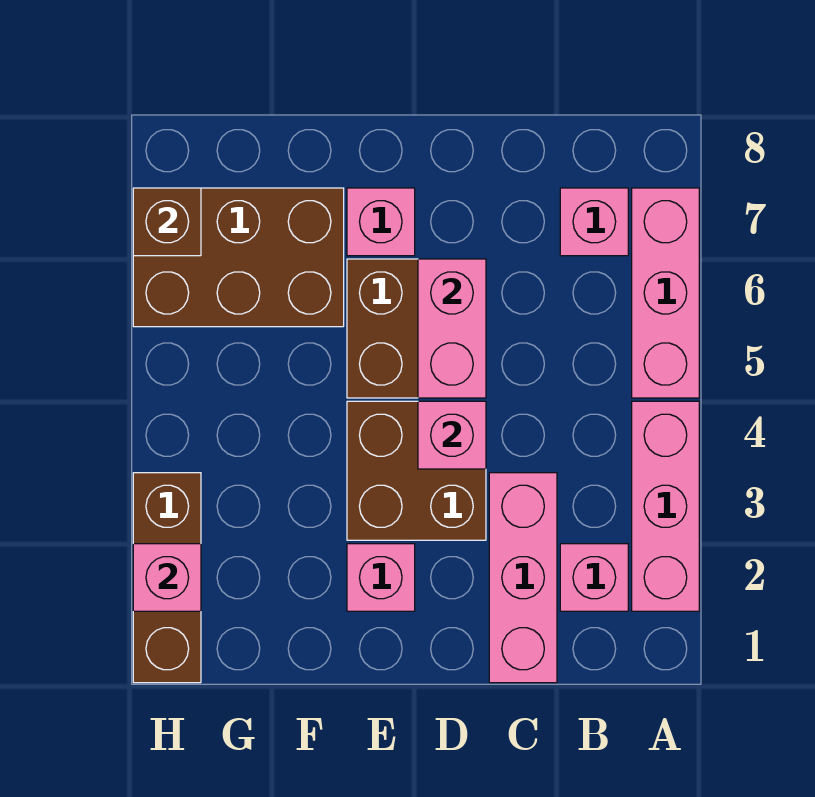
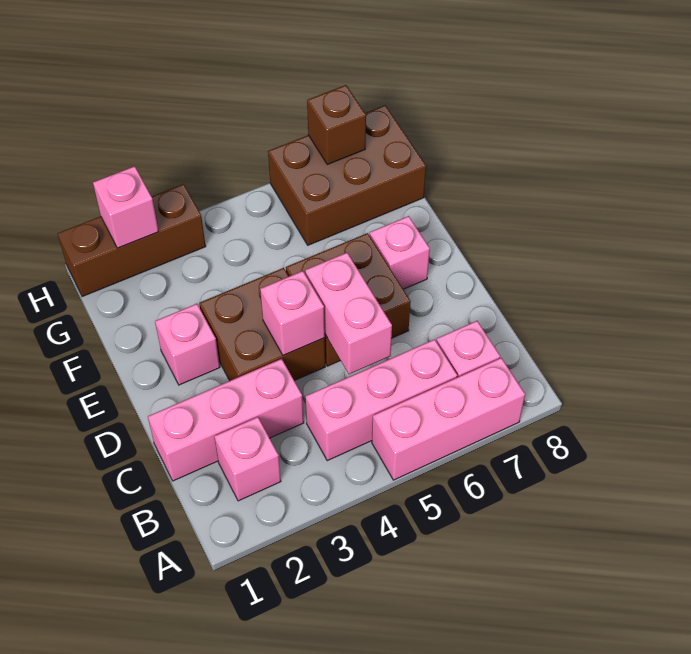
pink brick A2:A4 level 1 -> pink brick B4:B6 level 1
pink brick D5:D6 level 2 -> pink brick C5:D5 level 2
brown brick F6:H7 level 1 -> brown brick G6:H8 level 1

